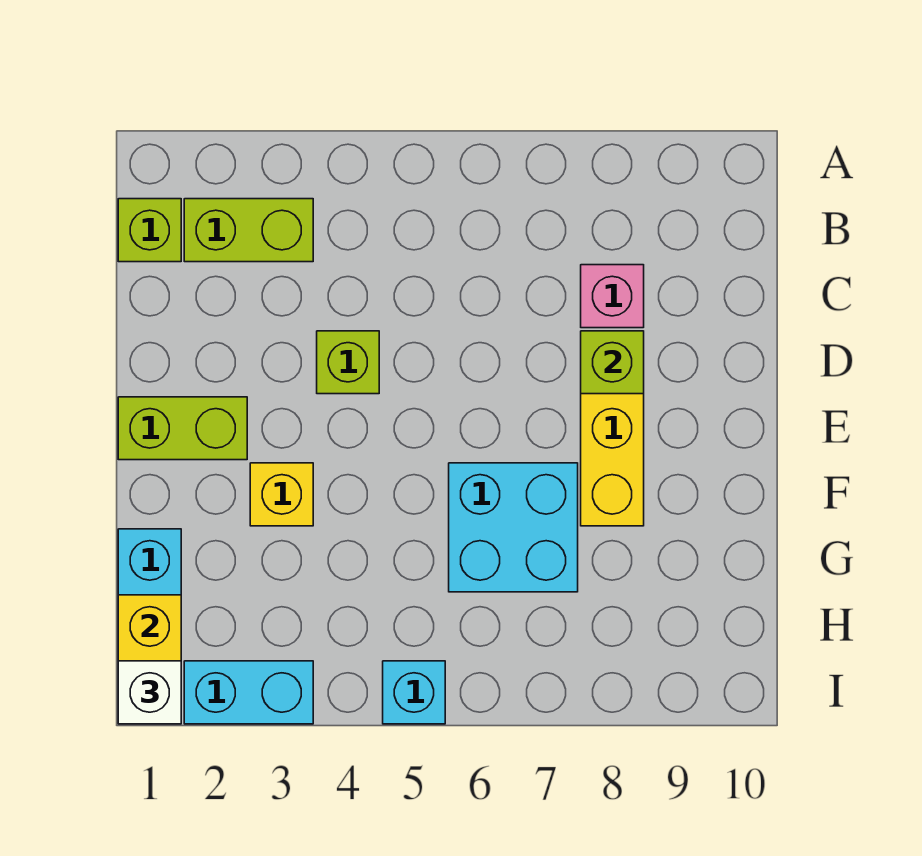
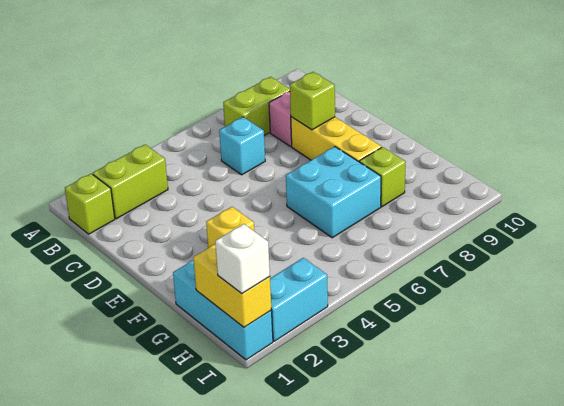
lime brick D4 level 1 -> lime brick G8 level 1
lime brick E1:E2 level 1 -> lime brick B7:B8 level 1
cyan brick I5 level 1 -> cyan brick C6 level 1

